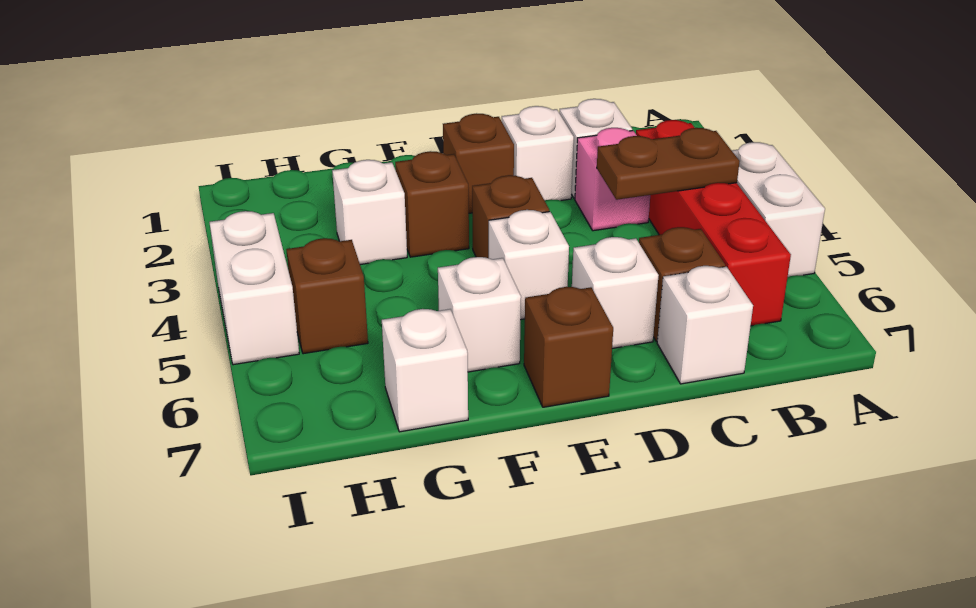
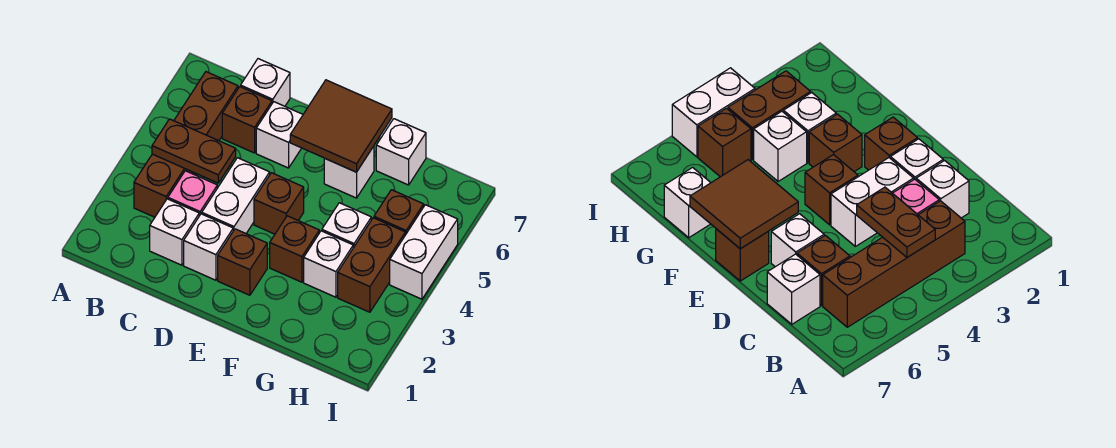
white brick A4:A5 level 1 -> white brick D3:D4 level 1
red brick B3:B6 level 1 -> brown brick B3:B6 level 1
white brick E5 level 1 -> white brick G4 level 1
none -> brown tile E6:F7 level 2
none -> brown brick H3:H4 level 1

